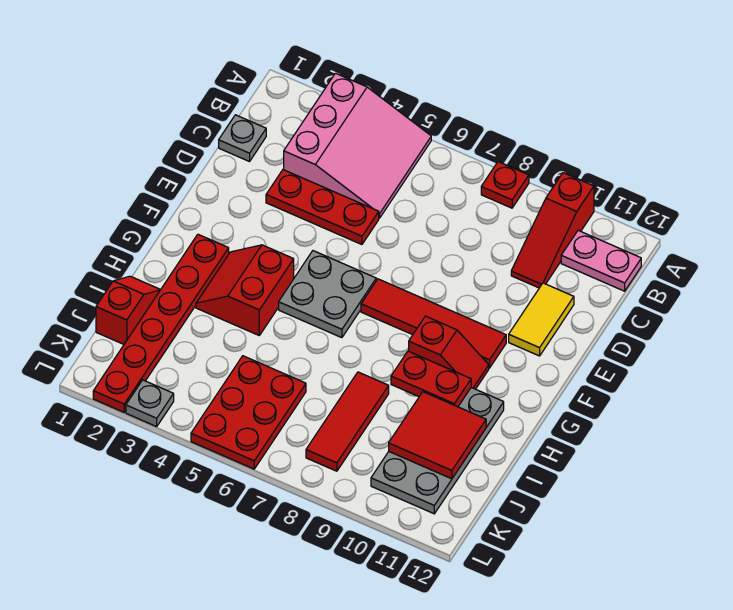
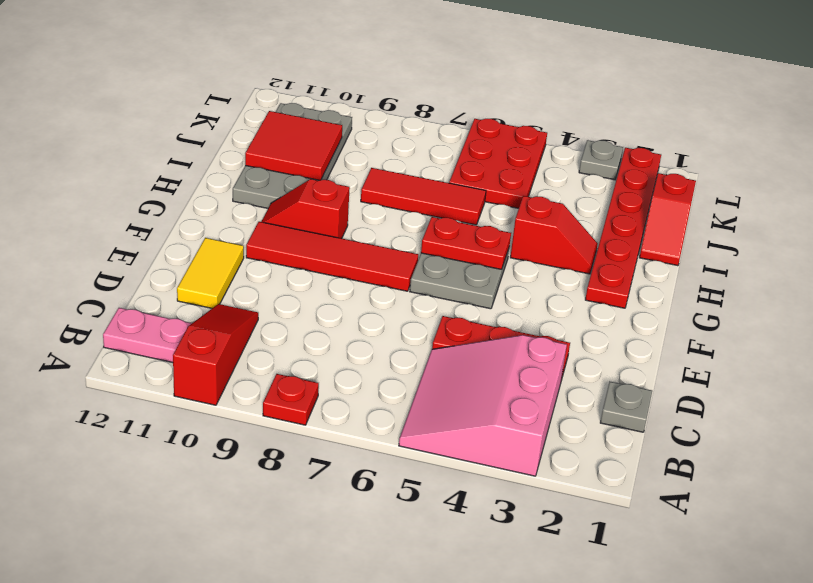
red slope G3:H4 level 1 top 4 -> red slope H3:H4 level 1 top 4
red plate H9:H10 level 2 -> red plate G5:G6 level 2
red tile I8:K8 level 1 -> red tile I6:I8 level 1

